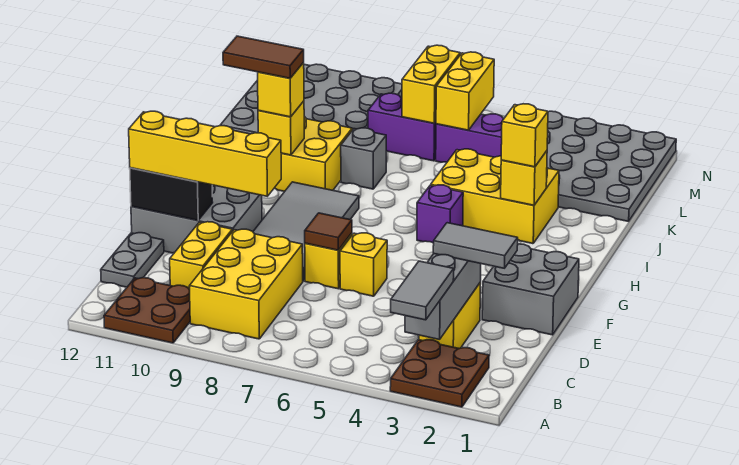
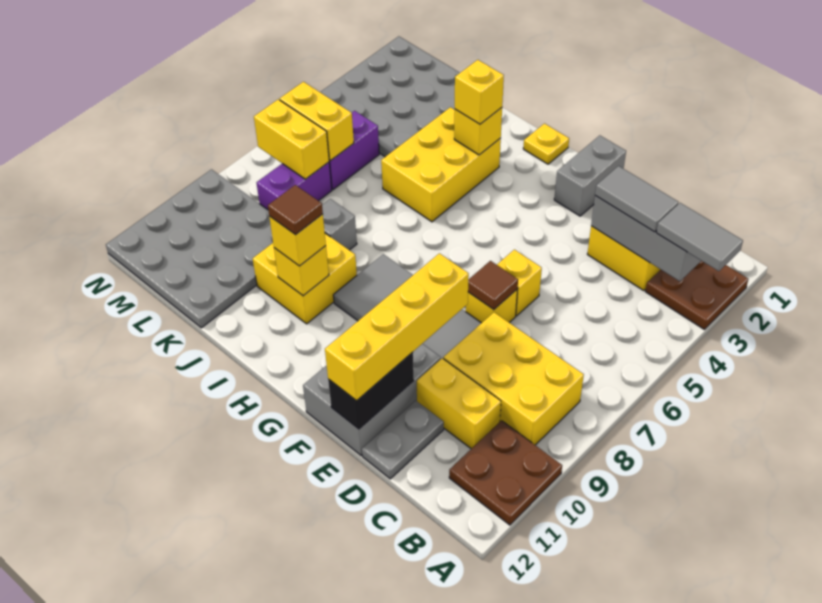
grey plate C12:D12 level 1 -> grey plate D11:D12 level 1
grey tile D2:D3 level 3 -> grey tile C3:D3 level 3
grey brick E1:F2 level 1 -> grey brick F1:F2 level 1
none -> yellow plate H1 level 1
purple brick H5 level 1 -> none
brown tile I10:I11 level 4 -> brown tile I10 level 4

